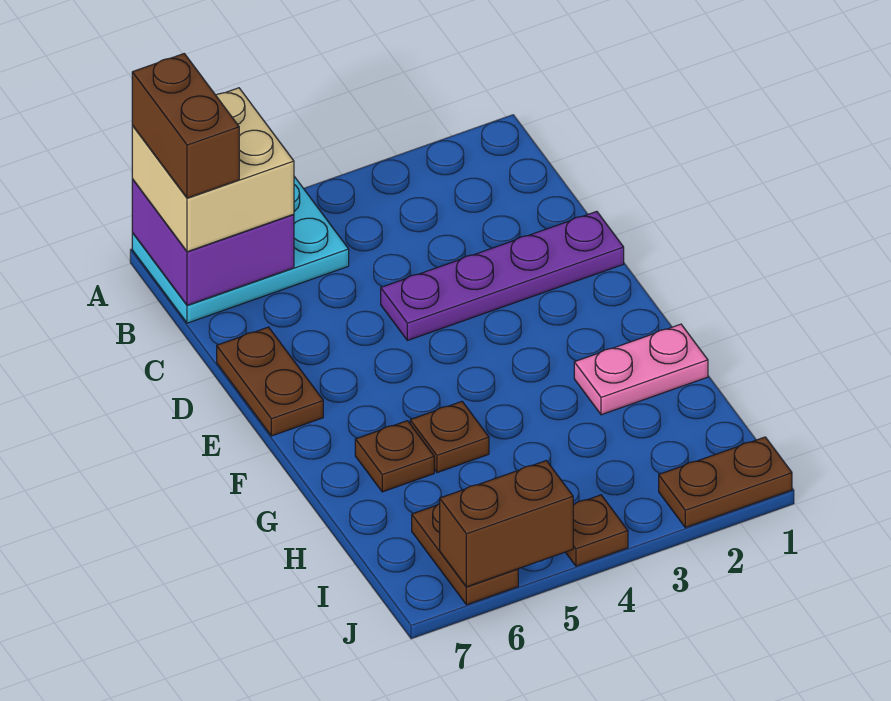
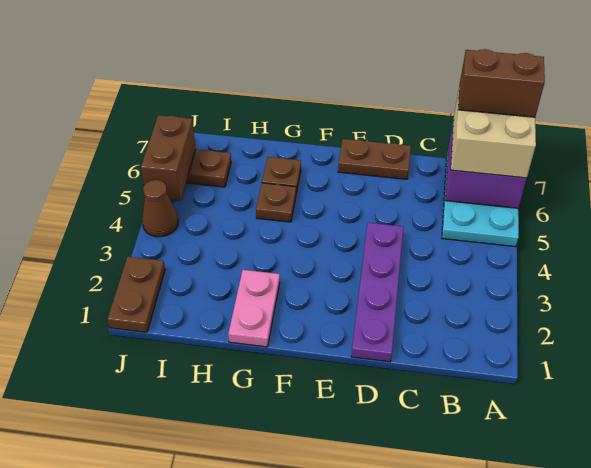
brown plate J4 level 1 -> brown cone J4 level 1

